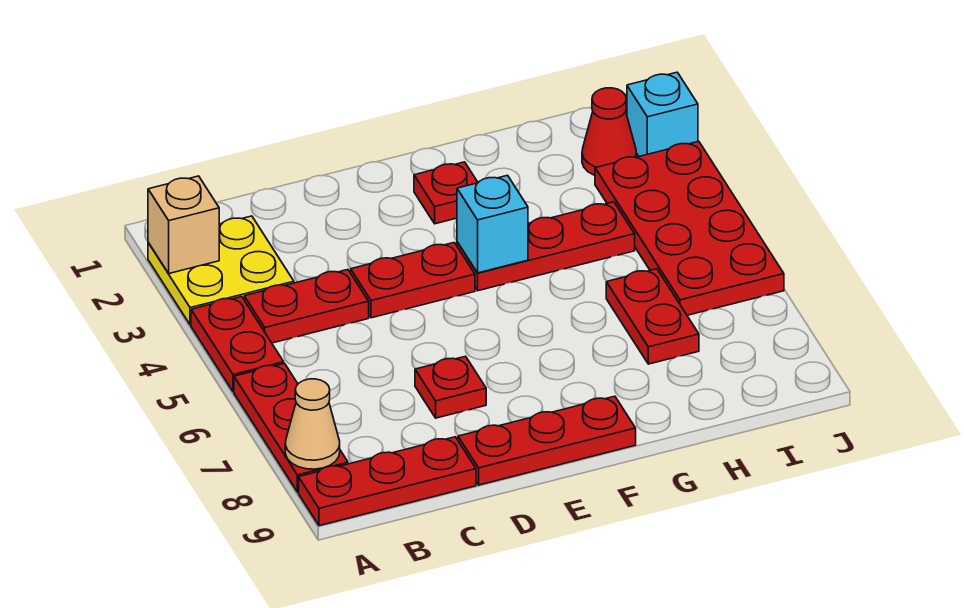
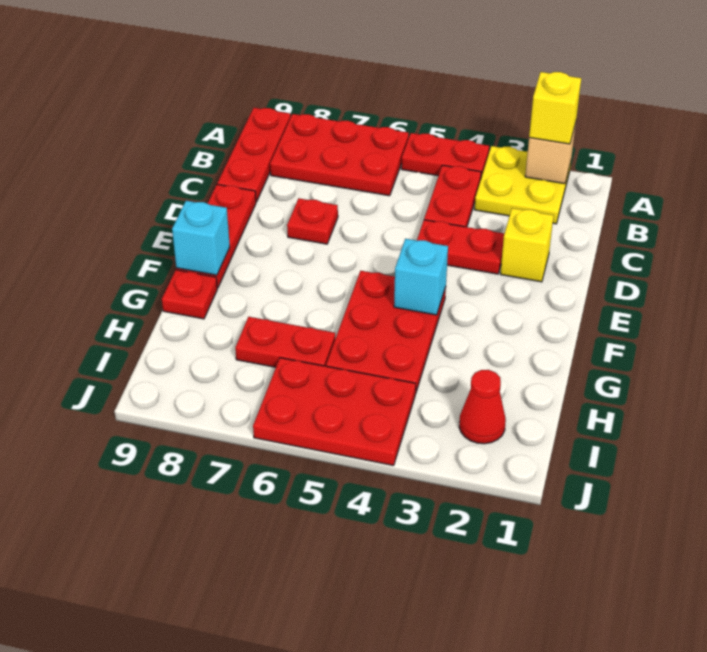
none -> yellow brick A2 level 3
red plate A6:A8 level 1 -> red plate A6:B8 level 1
tan cone A8 level 2 -> none
none -> yellow brick D2 level 1
red plate D4:E4 level 1 -> red plate D3:D4 level 1
red plate F2 level 1 -> red plate G9 level 1
red plate F4:H4 level 1 -> red plate F4:H5 level 1
red plate I3:J6 level 1 -> red plate I4:J6 level 1
cyan brick J2 level 1 -> cyan brick F9 level 2

